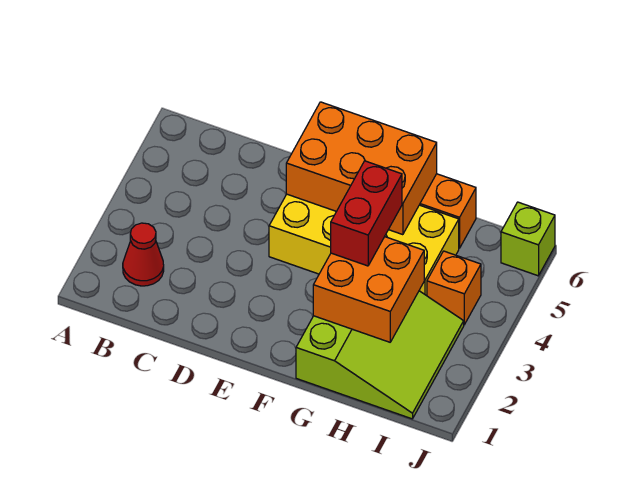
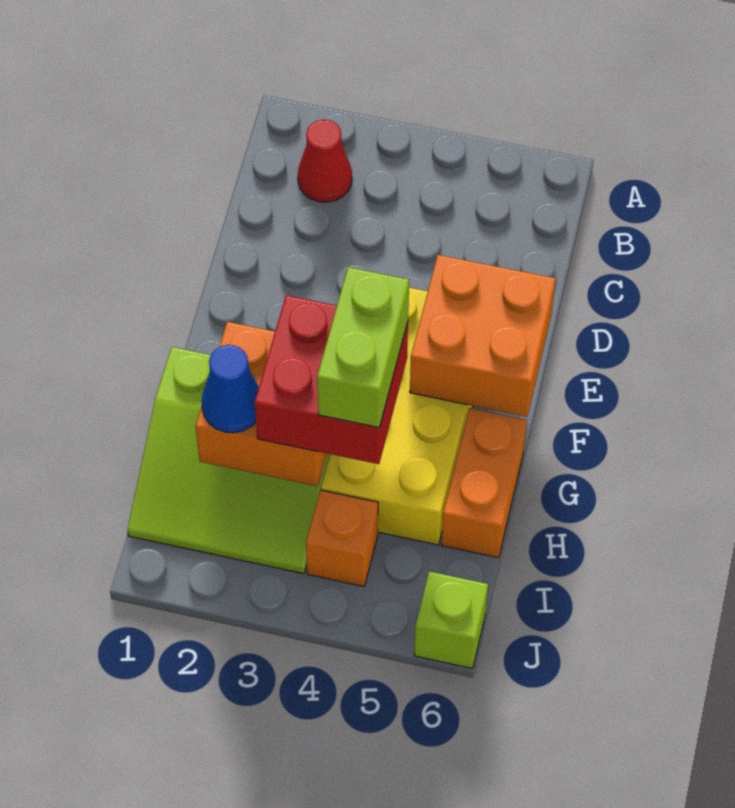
orange brick E5:G6 level 2 -> orange brick E5:F6 level 2
red brick G3:G4 level 3 -> red brick G3:H4 level 3
none -> lime brick G4:H4 level 4
none -> blue cone H2 level 3

